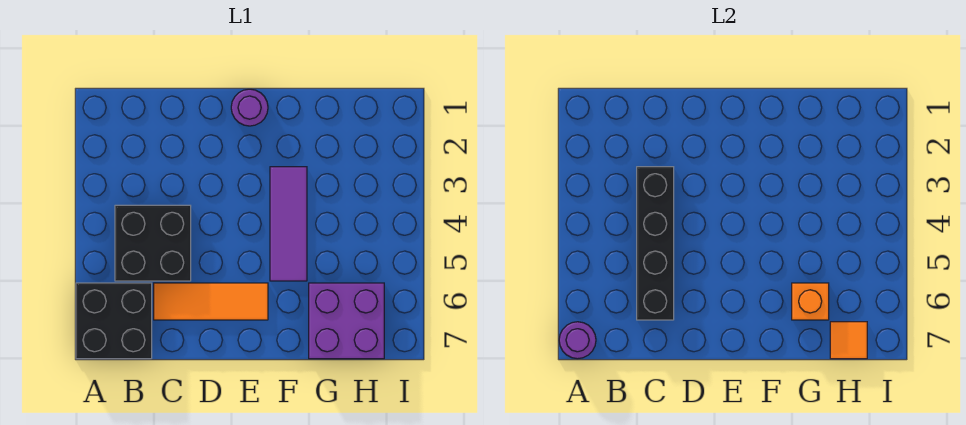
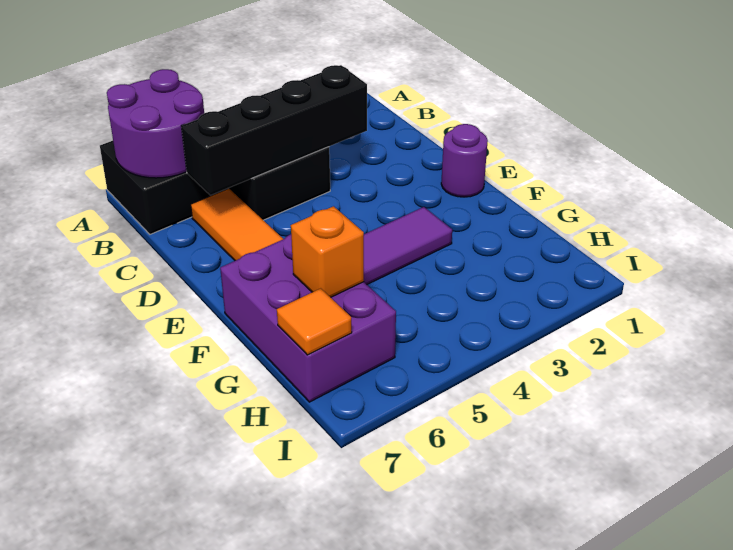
purple round brick A7 level 2 -> purple round brick A6:B7 level 2
purple brick G6:H7 level 1 -> purple brick F6:H7 level 1

